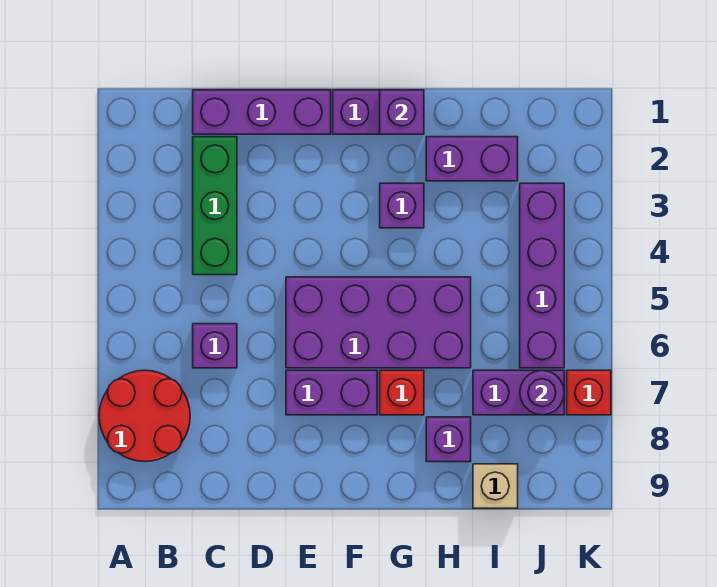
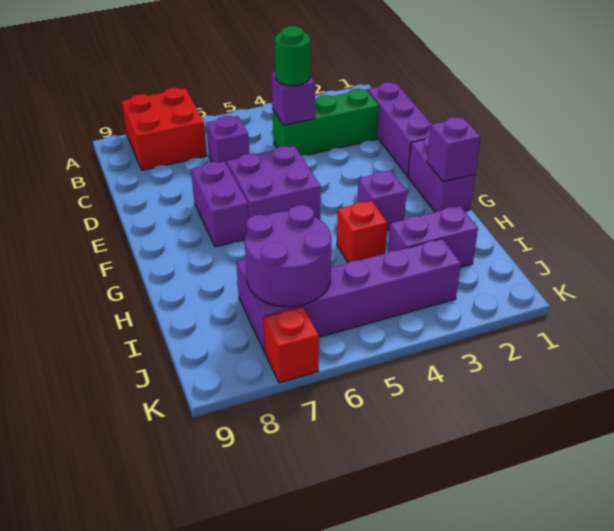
red round brick A7:B8 level 1 -> red brick A7:B8 level 1
none -> green round brick C4 level 3
purple brick E5:H6 level 1 -> purple brick E5:F6 level 1
red brick G7 level 1 -> red brick H4 level 1
purple brick H2:I2 level 1 -> purple brick I2:I3 level 1
purple brick H8 level 1 -> purple brick C4 level 2
tan brick I9 level 1 -> none
purple round brick J7 level 2 -> purple round brick I6:J7 level 2

